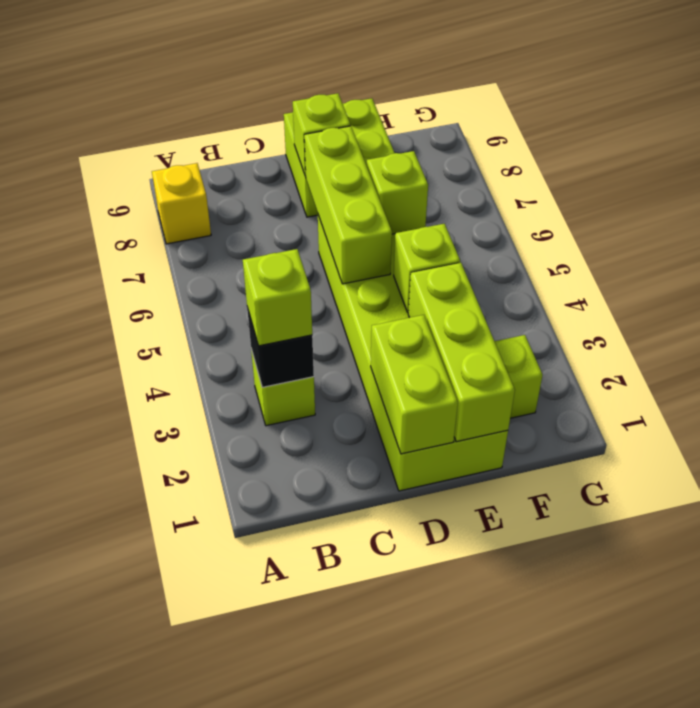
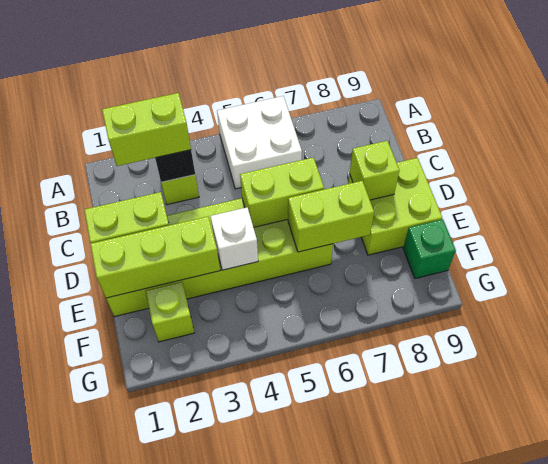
none -> white brick A5:B6 level 1
yellow brick A8 level 1 -> none
lime brick B3 level 3 -> lime brick B2:B3 level 3
lime brick D5:D7 level 2 -> lime brick D5:D6 level 2
lime brick E4 level 2 -> white brick E4 level 2
lime brick E6 level 2 -> lime brick E6:E7 level 2
none -> green brick F9 level 1

